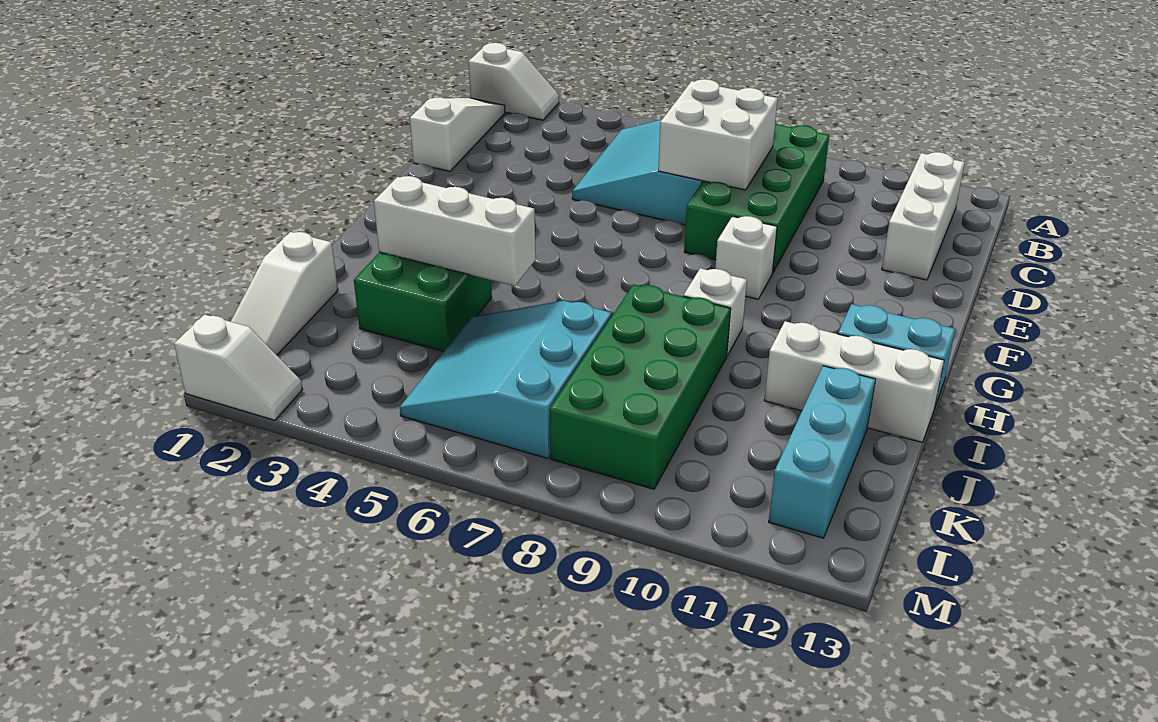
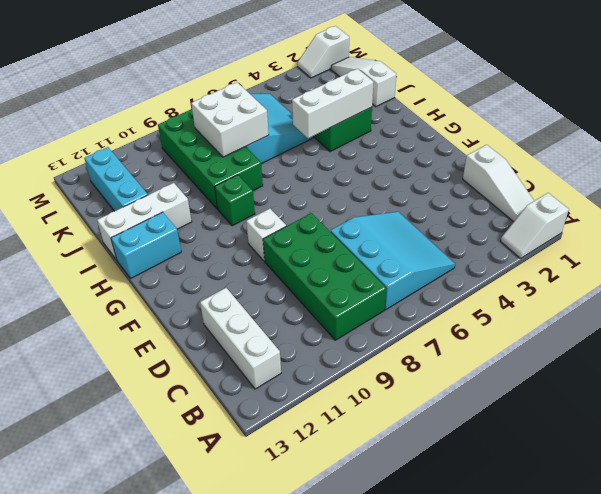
white brick C7:D8 level 2 -> white brick J7:K8 level 2
white brick H9 level 1 -> green brick H9 level 1

